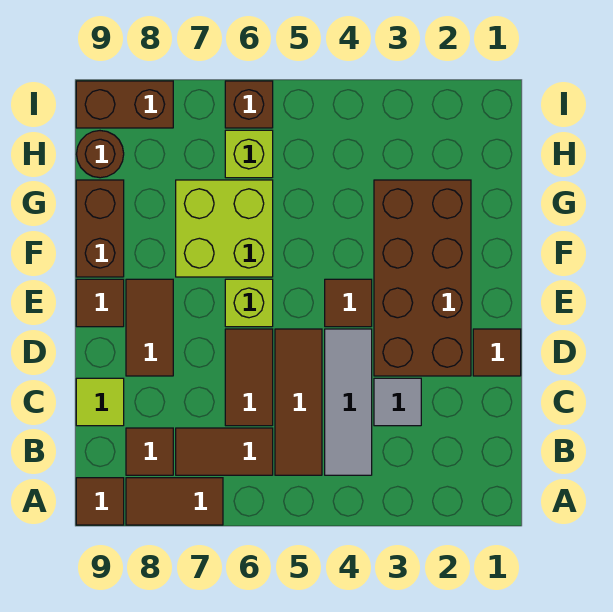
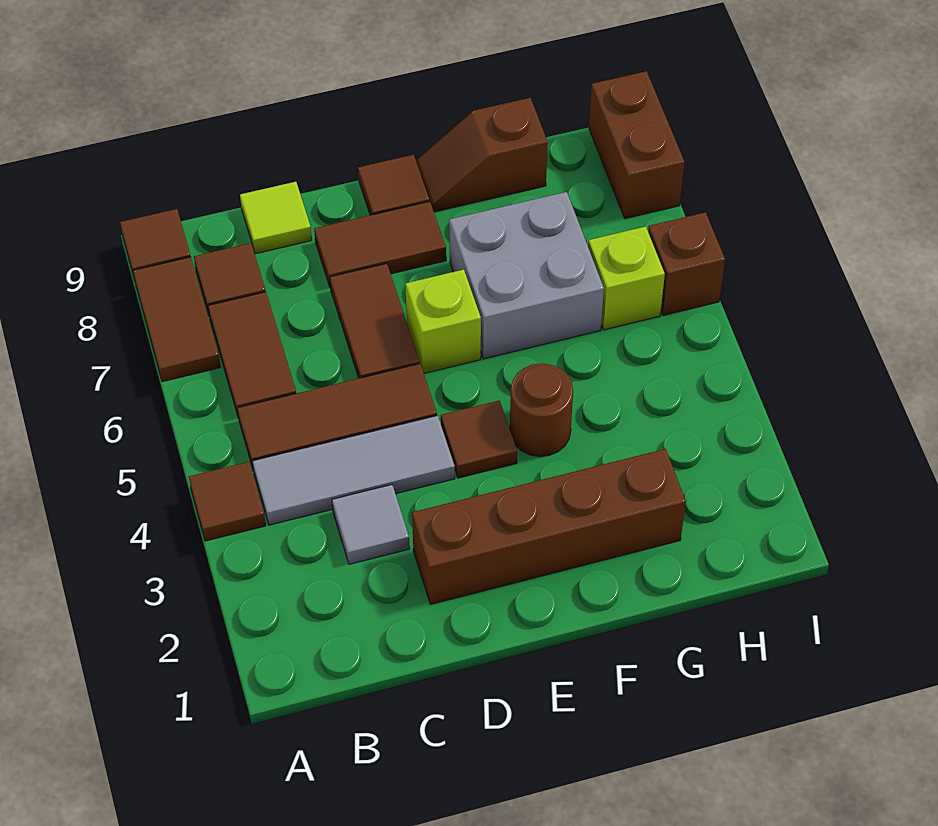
brown tile C6:D6 level 1 -> brown tile D6:D7 level 1
brown tile D1 level 1 -> brown tile A4 level 1
brown brick D2:G3 level 1 -> brown brick D2:G2 level 1
lime brick F6:G7 level 1 -> grey brick F6:G7 level 1
brown brick F9:G9 level 1 -> brown slope F9:G9 level 1 top G
brown round brick H9 level 1 -> brown round brick F4 level 1

